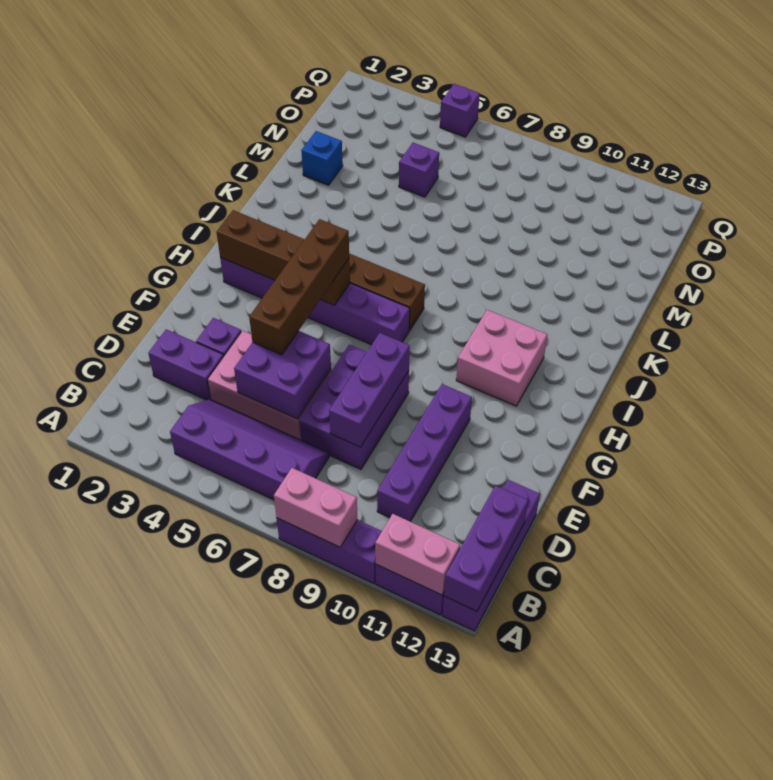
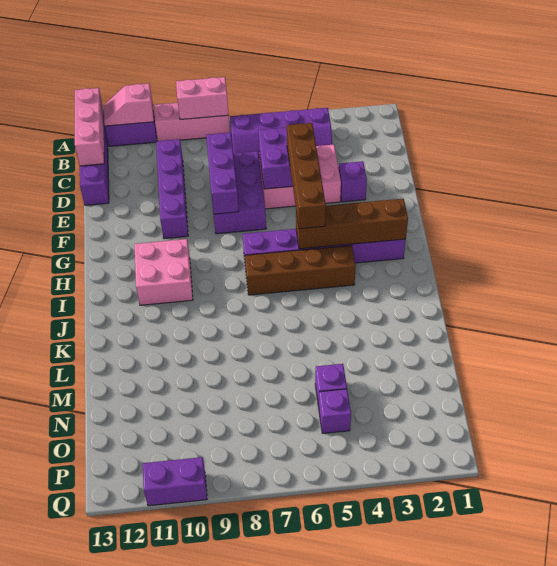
purple brick A8:A10 level 1 -> pink brick A8:A10 level 1
pink brick A11:A12 level 2 -> pink slope A11:A12 level 2 top 11
purple brick A13:C13 level 2 -> pink brick A13:C13 level 2
purple brick D2:D3 level 1 -> purple brick Q10:Q11 level 1
blue brick M2 level 1 -> none
purple brick Q5 level 1 -> purple brick O5 level 1

